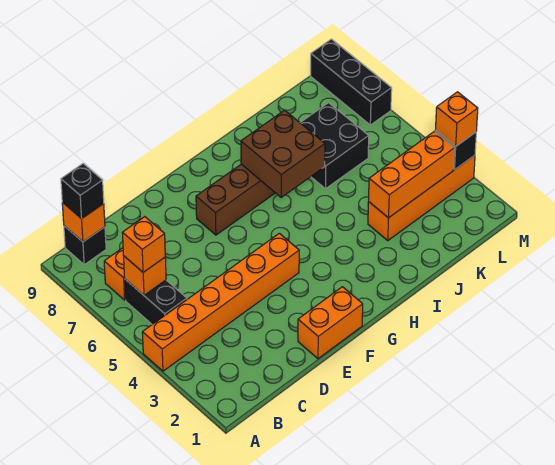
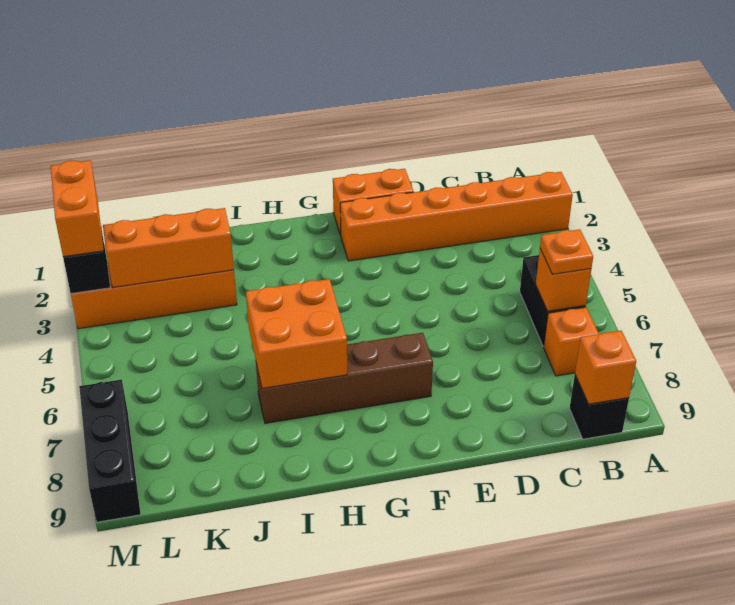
orange brick A4:F4 level 1 -> orange brick A2:F2 level 1
orange brick B6 level 3 -> orange plate B6 level 3
black brick B9 level 3 -> none
brown brick H6:I7 level 2 -> orange brick H6:I7 level 2
black brick J6:K7 level 1 -> none
orange brick M3 level 3 -> orange brick M2:M3 level 3

